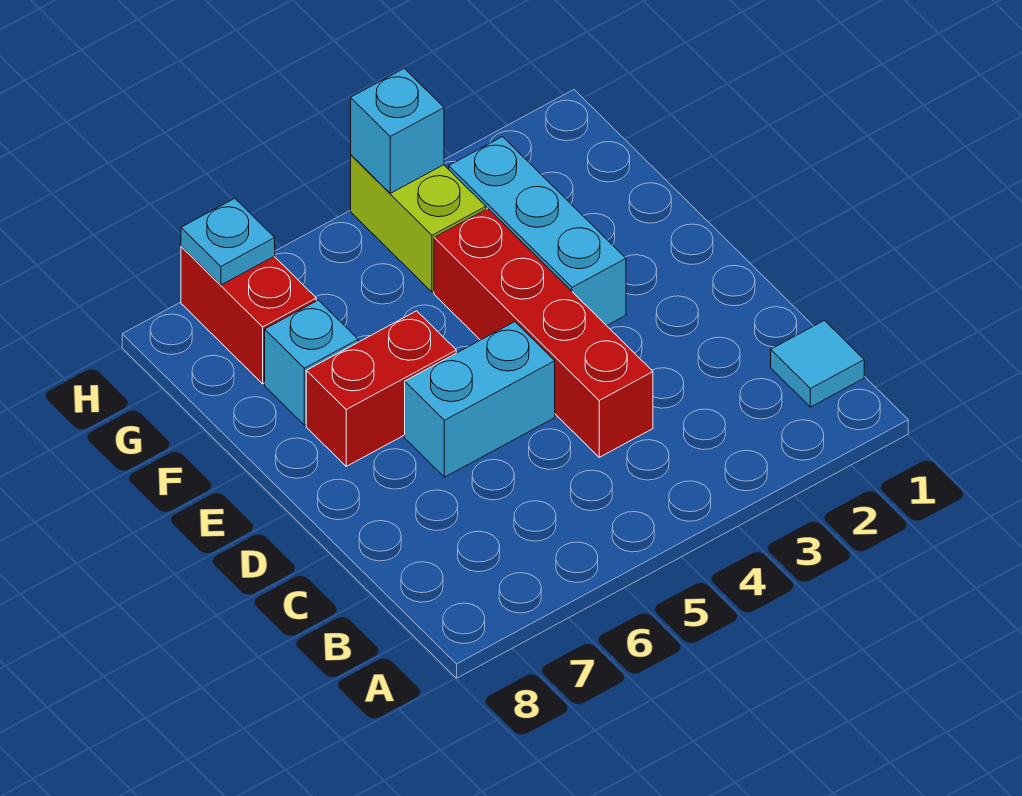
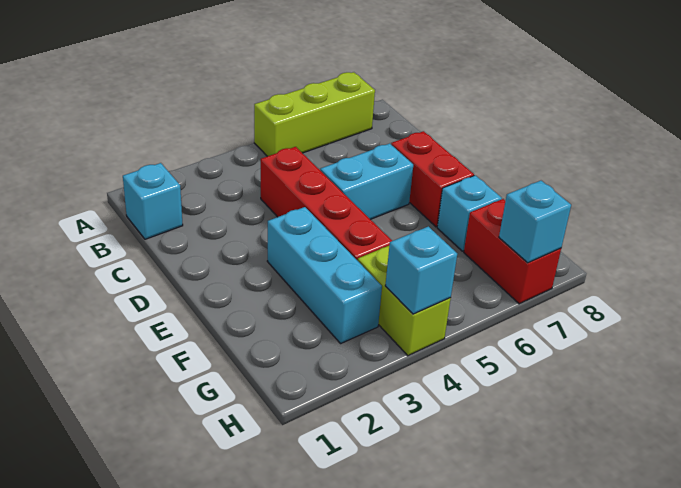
none -> lime brick A5:A7 level 1
cyan tile B1 level 1 -> cyan brick B1 level 1
red brick E6:E7 level 1 -> red brick D7:E7 level 1
cyan plate H7 level 2 -> cyan brick H7 level 2

